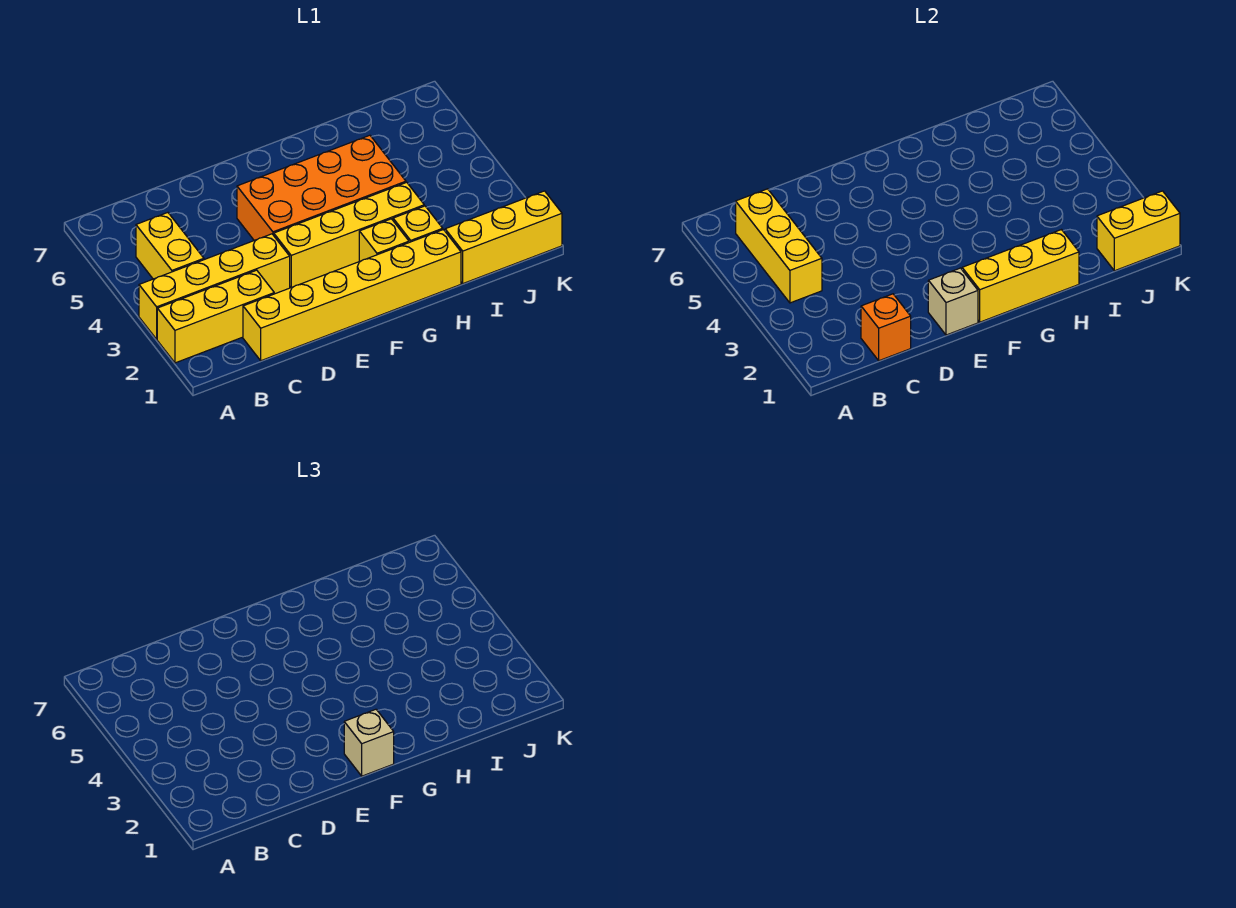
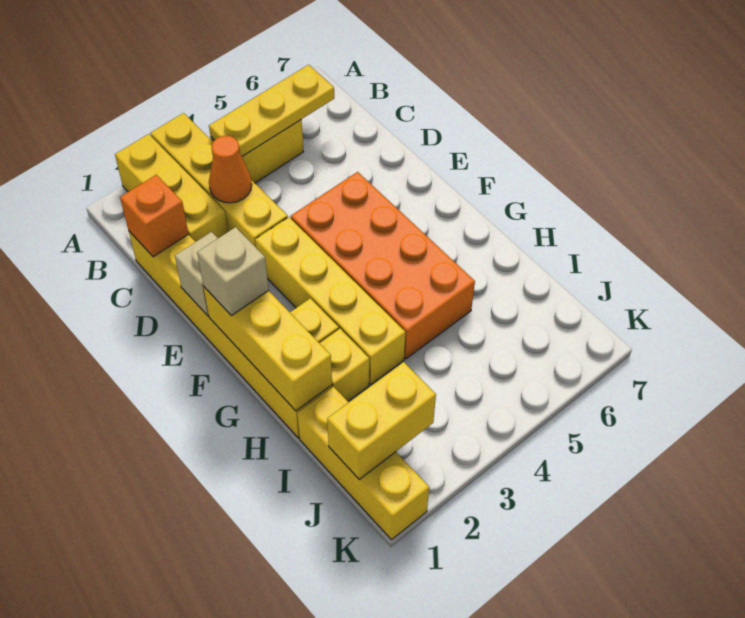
yellow brick B4:B6 level 2 -> yellow plate B4:B6 level 2
none -> orange cone C3 level 2
yellow brick J1:K1 level 2 -> yellow brick J1:J2 level 2

